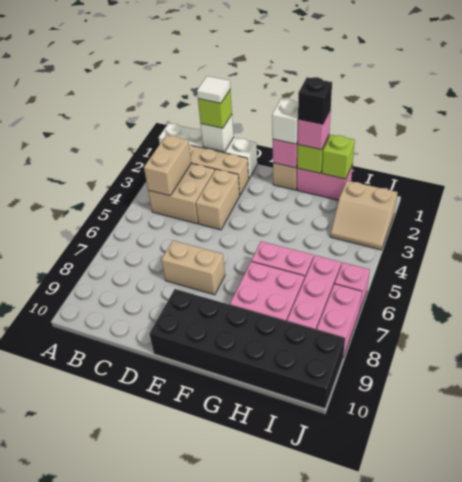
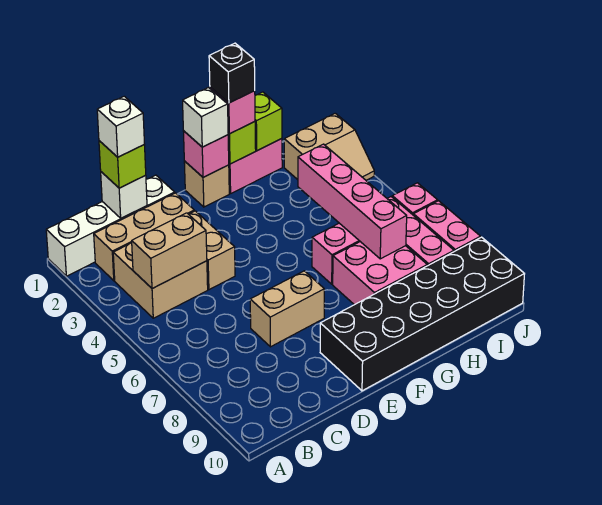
tan brick B3:B4 level 2 -> tan brick B4:C4 level 2
white tile C1 level 4 -> white brick C1 level 4
none -> pink brick H4:H7 level 2

